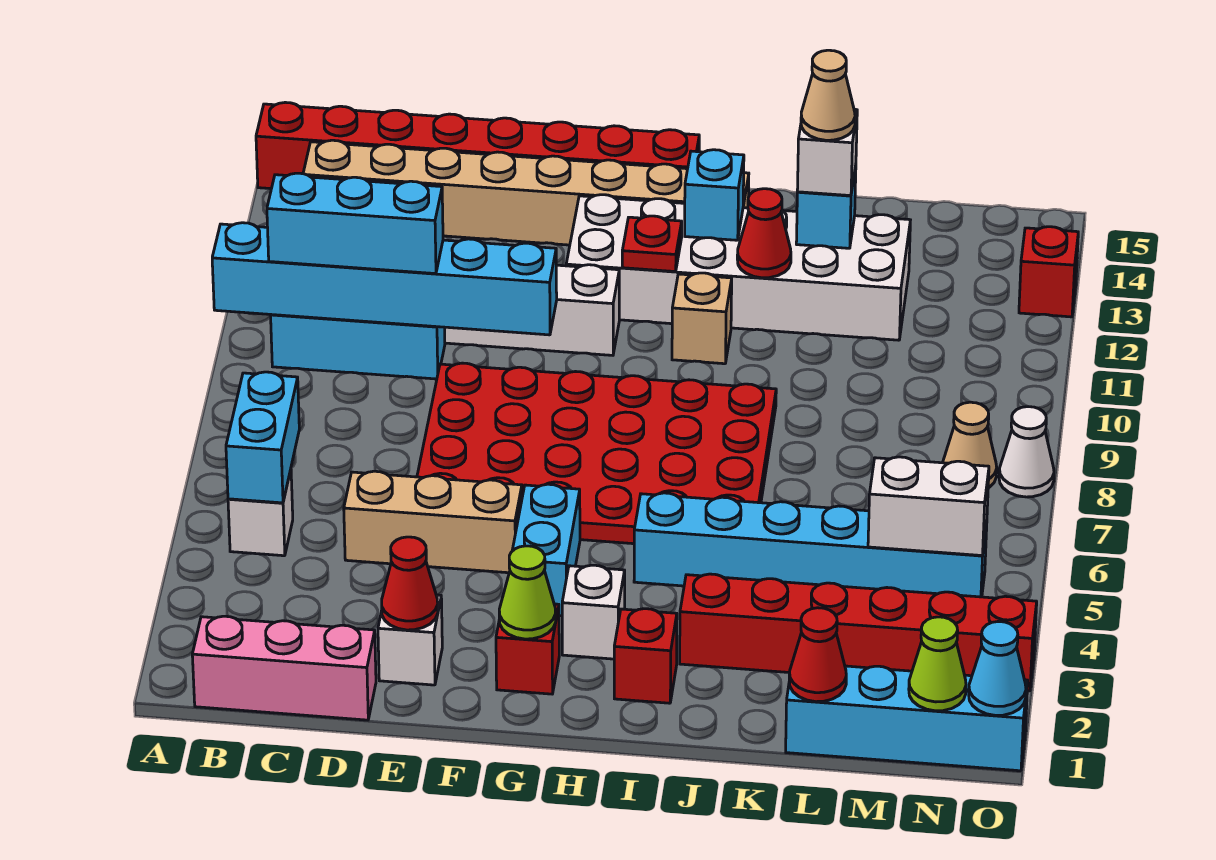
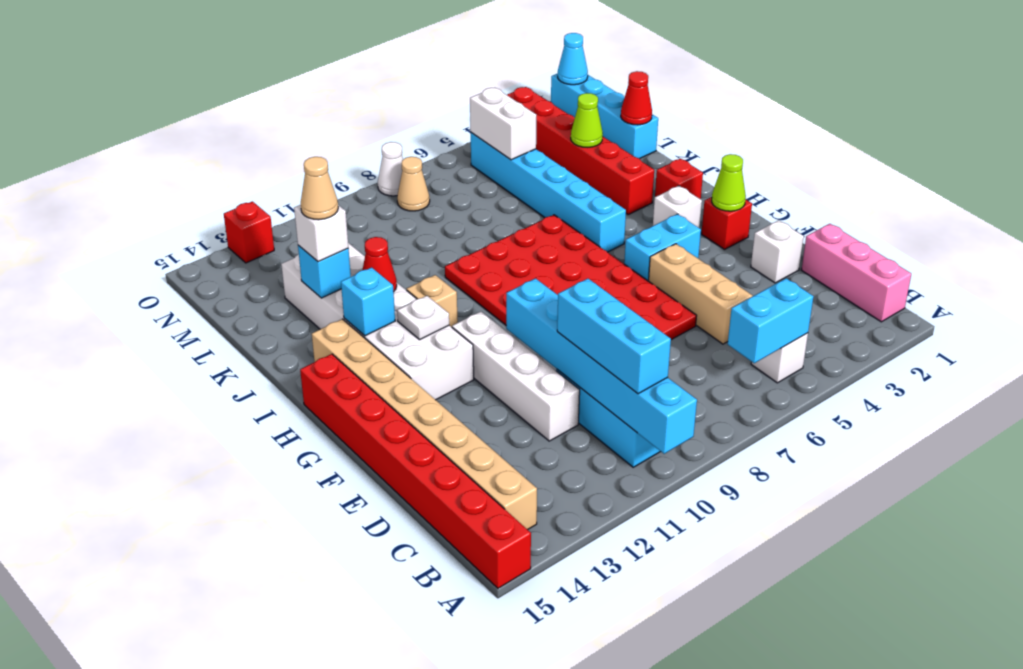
red cone E2 level 2 -> none
red plate H12 level 2 -> white plate H12 level 2
lime cone N1 level 2 -> lime cone L3 level 2

